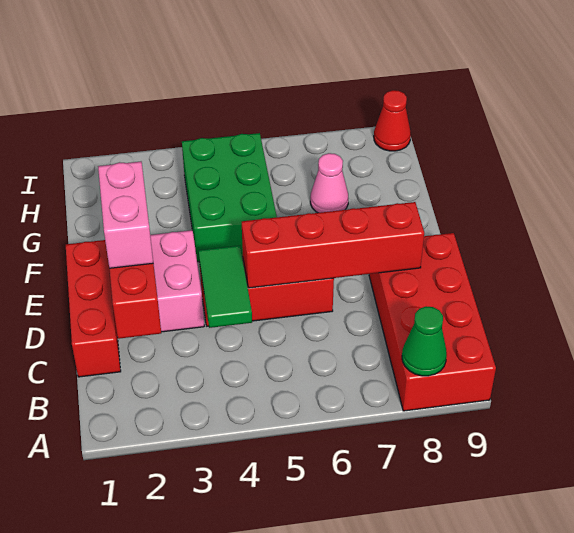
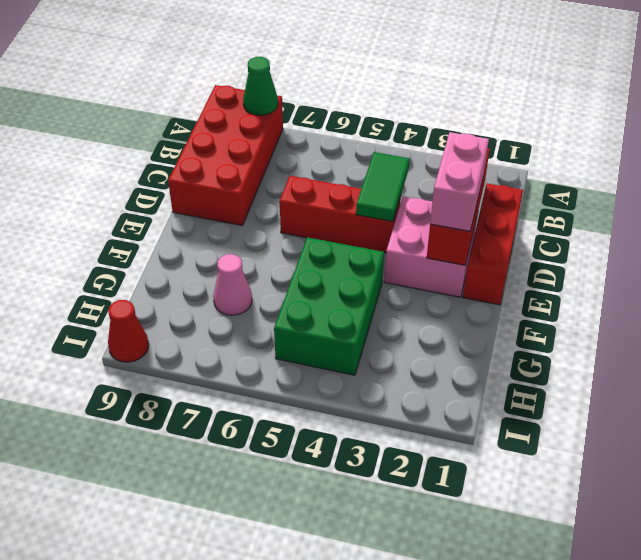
red brick D5:D8 level 2 -> none

